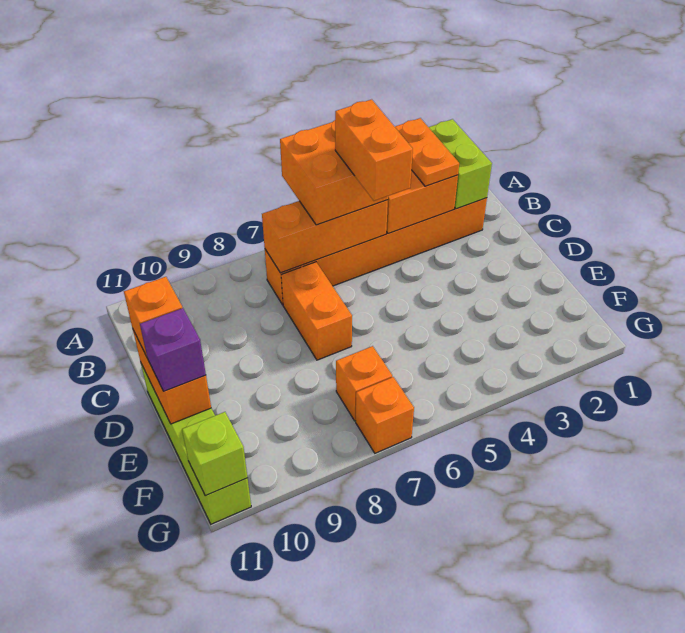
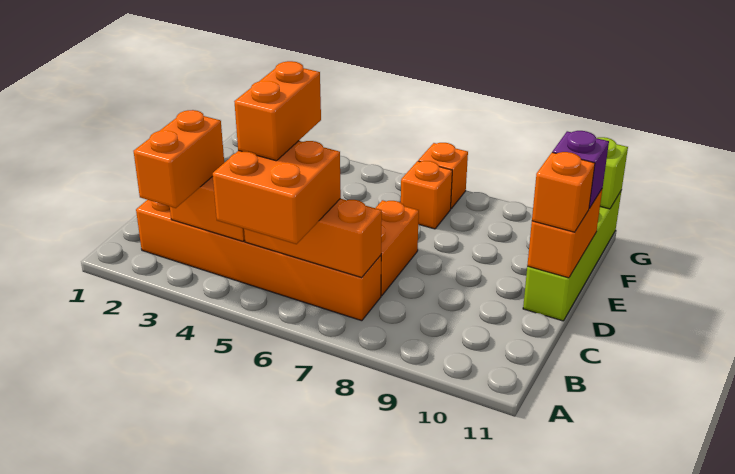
lime brick A2:B2 level 2 -> none
orange plate A3:B3 level 3 -> orange brick A3:B3 level 3

